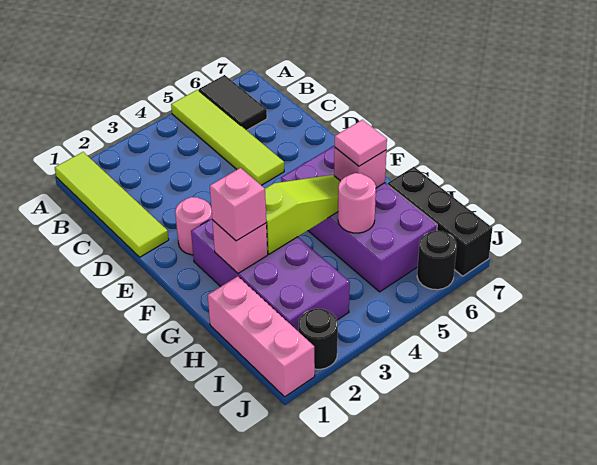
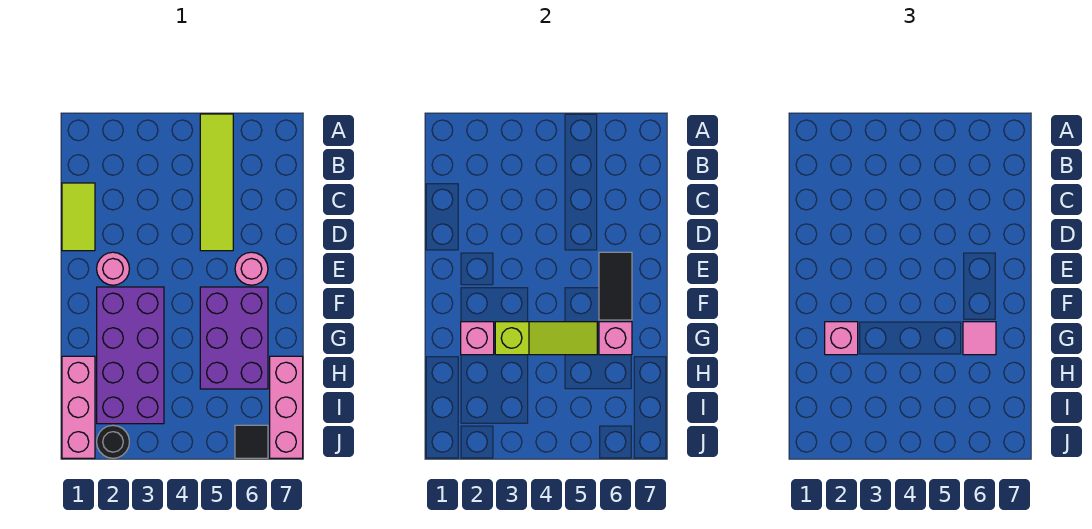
lime tile A1:D1 level 1 -> lime tile C1:D1 level 1
black tile A6:B6 level 1 -> black tile E6:F6 level 2
purple brick F5:I6 level 1 -> purple brick F5:H6 level 1
pink round brick H5 level 2 -> pink round brick E6 level 1
black brick H7:J7 level 1 -> pink brick H7:J7 level 1
black round brick J6 level 1 -> black tile J6 level 1

